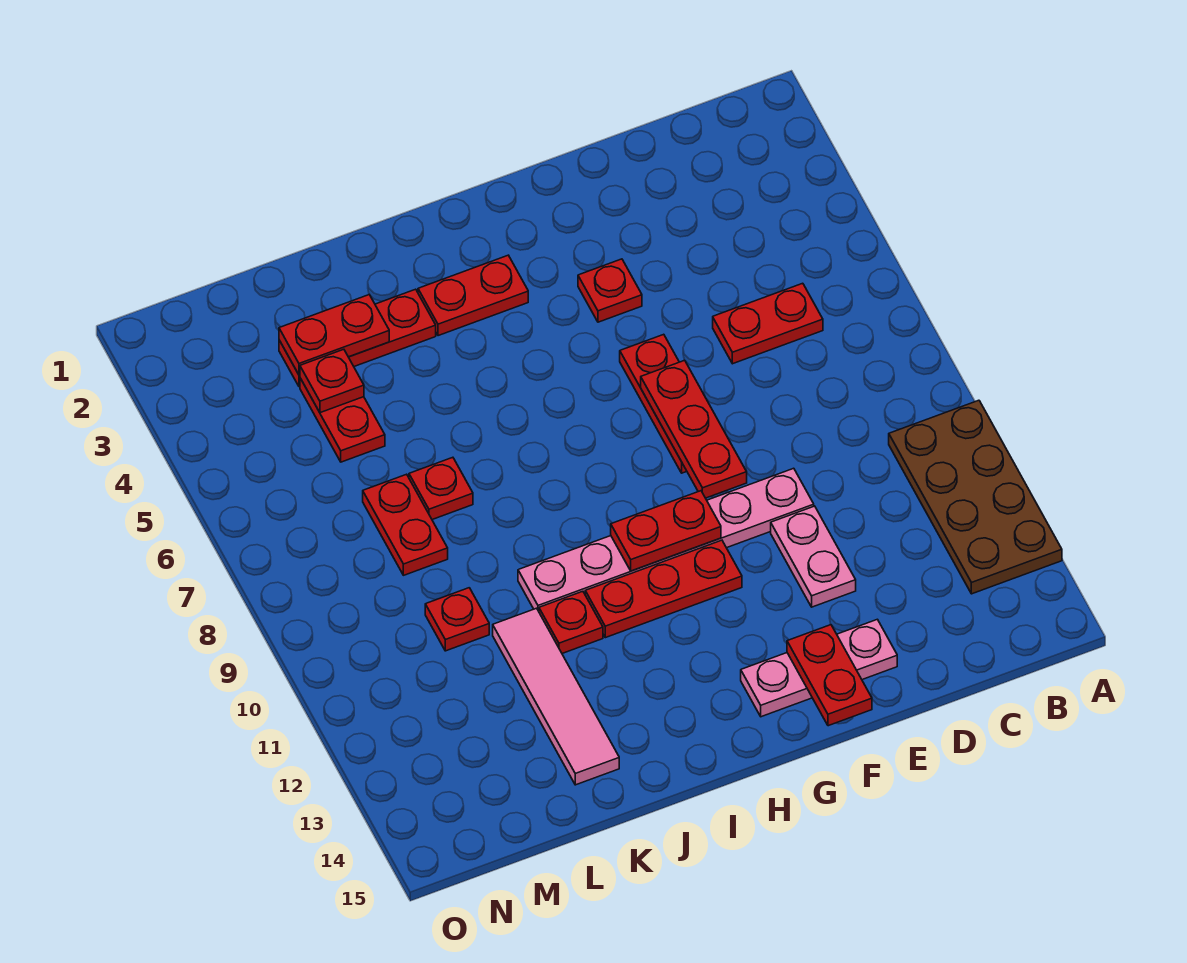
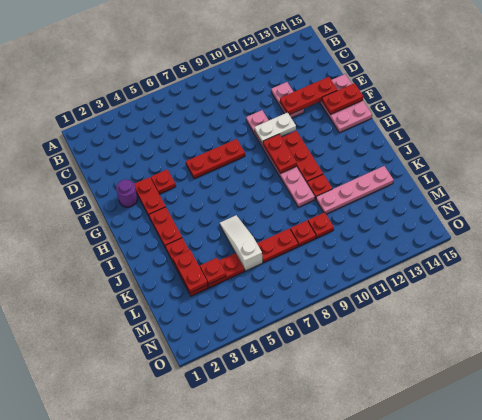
brown plate A10:B13 level 1 -> none
red plate C6:D6 level 1 -> red plate F3:G3 level 1
pink plate E11:E12 level 1 -> pink plate D12:E12 level 1
pink plate E14:G14 level 1 -> pink plate E14:G15 level 1
none -> purple round brick F2 level 1
red plate F7:F9 level 2 -> red plate E12:E14 level 2
none -> white plate F10:F11 level 2
none -> white slope J6:L6 level 1 top L
red plate K7 level 1 -> red plate L9 level 1
pink tile K11:K14 level 1 -> pink plate K11:K14 level 1

